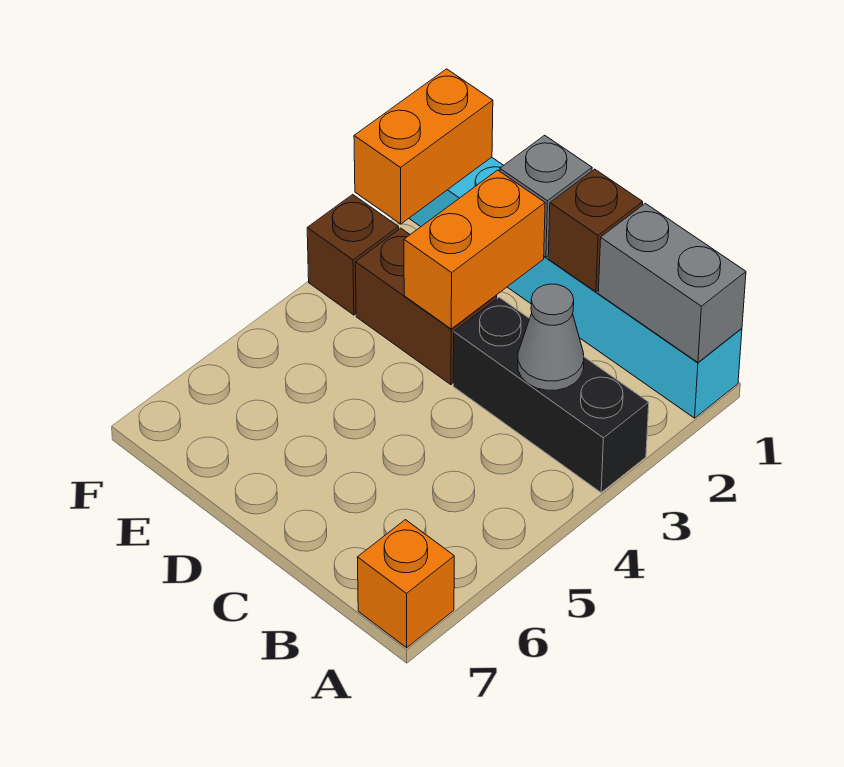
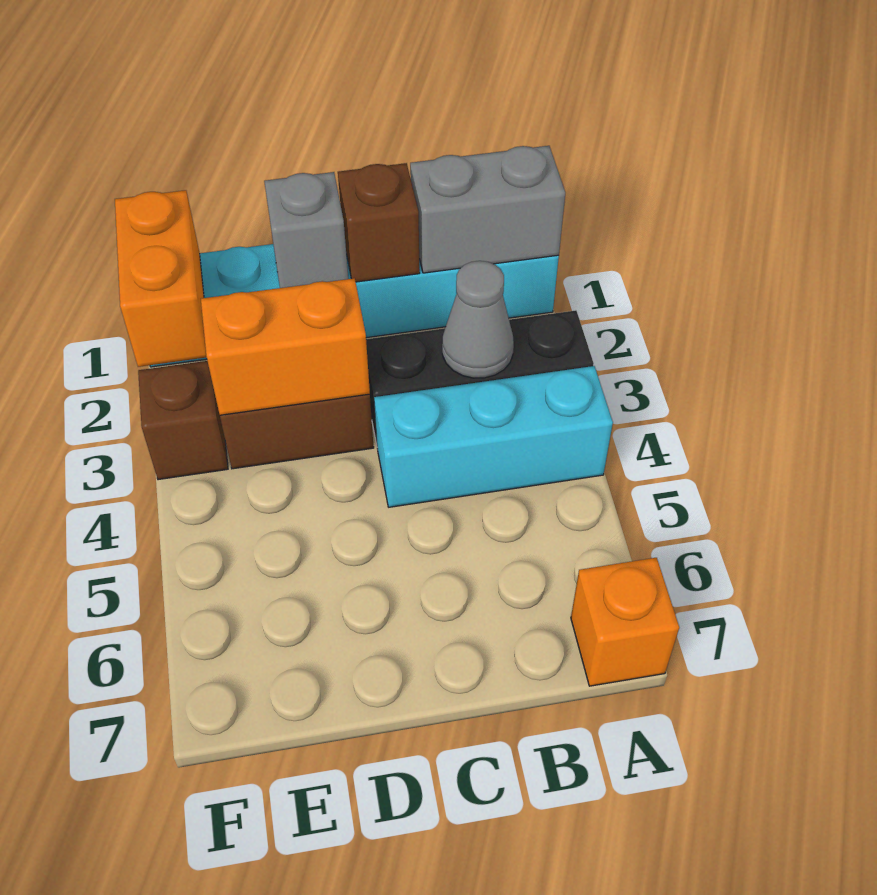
none -> cyan brick A4:C4 level 1
orange brick D2:D3 level 2 -> orange brick D3:E3 level 2

